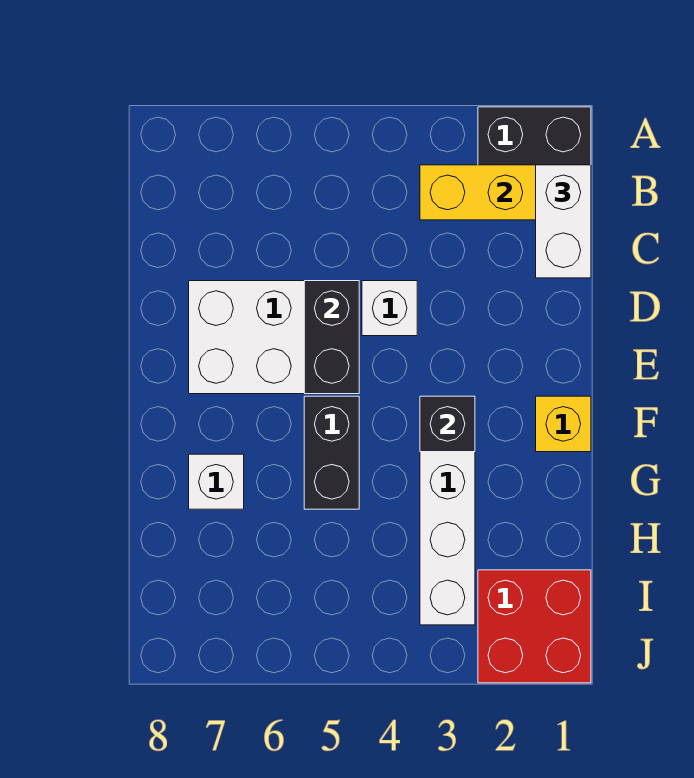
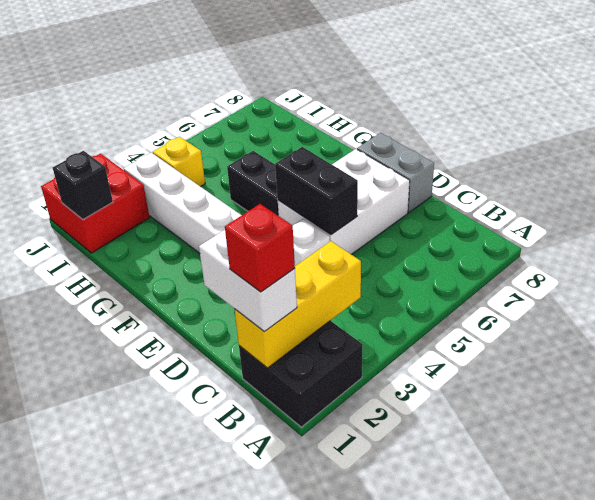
none -> red brick B1 level 4
none -> grey brick D8:E8 level 1
yellow brick F1 level 1 -> yellow brick I4 level 1
black brick F3 level 2 -> black brick I1 level 2
white brick G7 level 1 -> none

